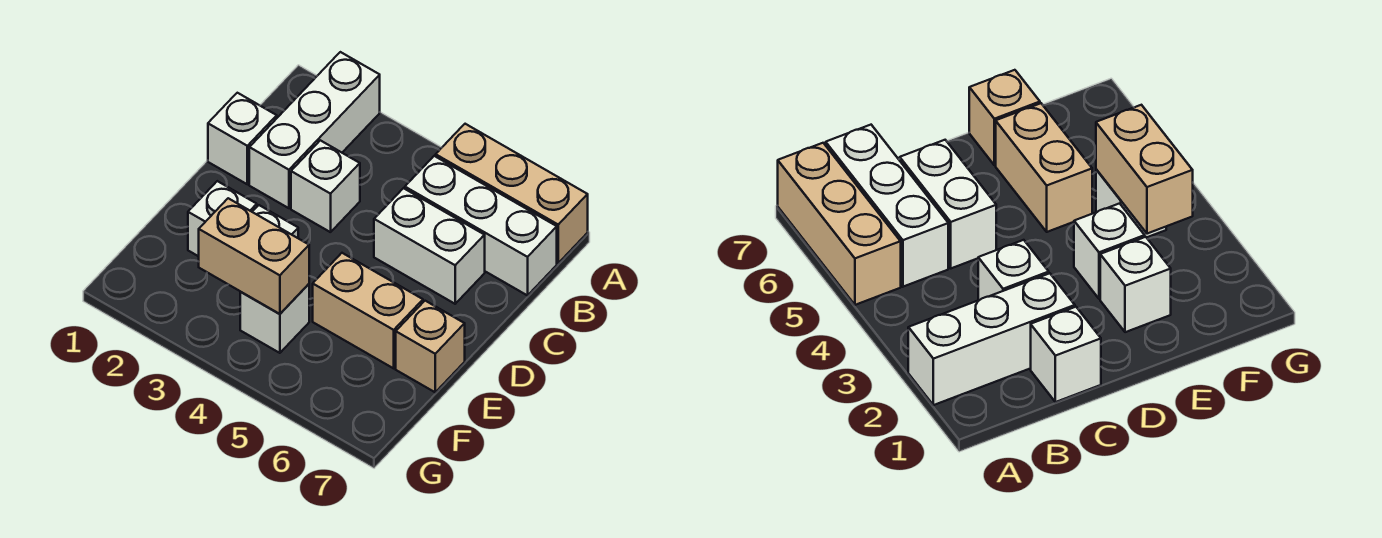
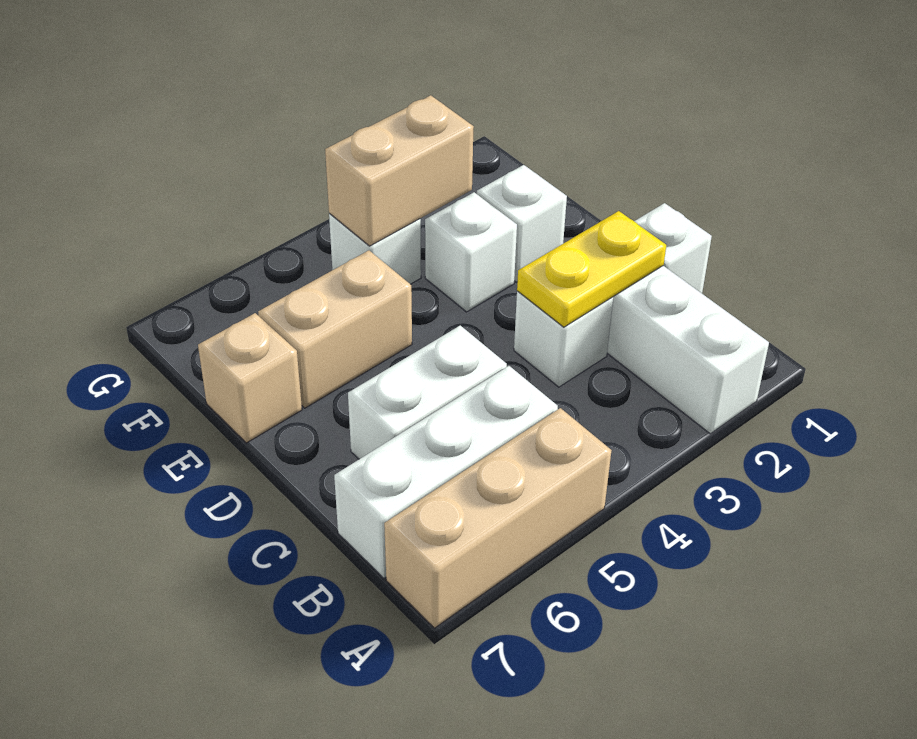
none -> yellow plate C2:C3 level 2

